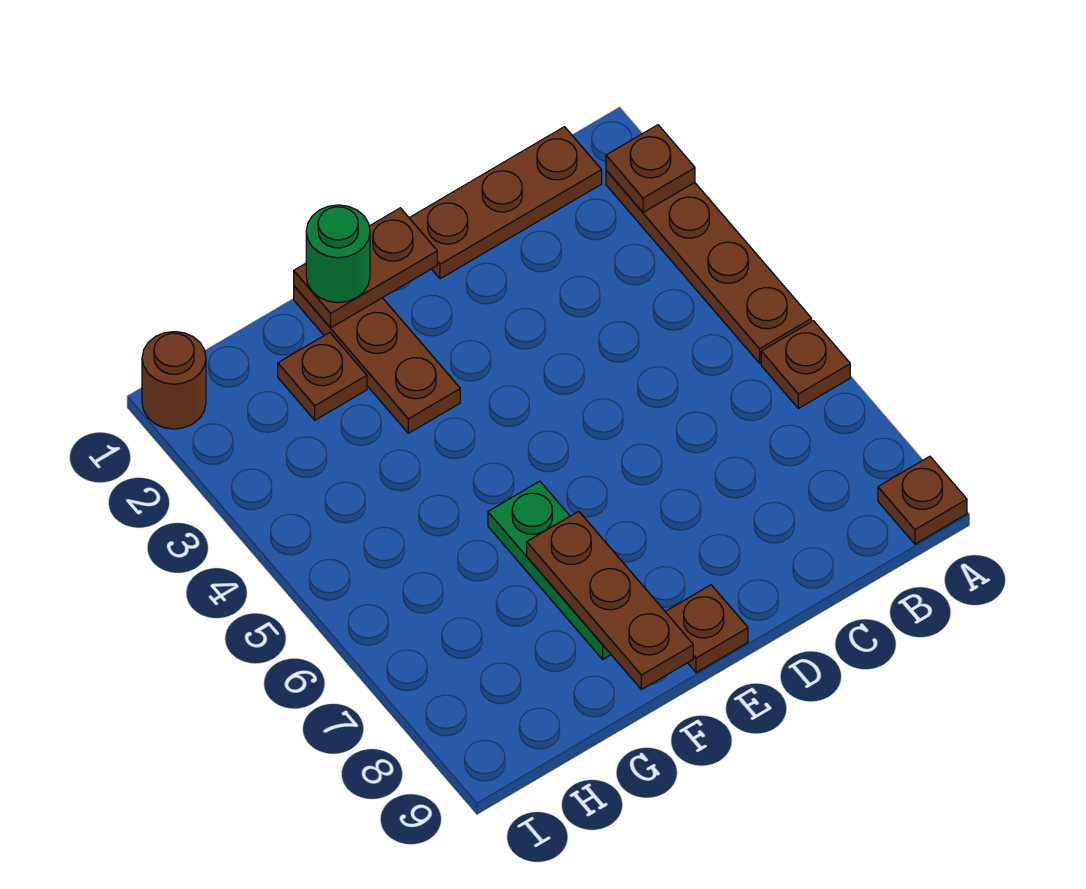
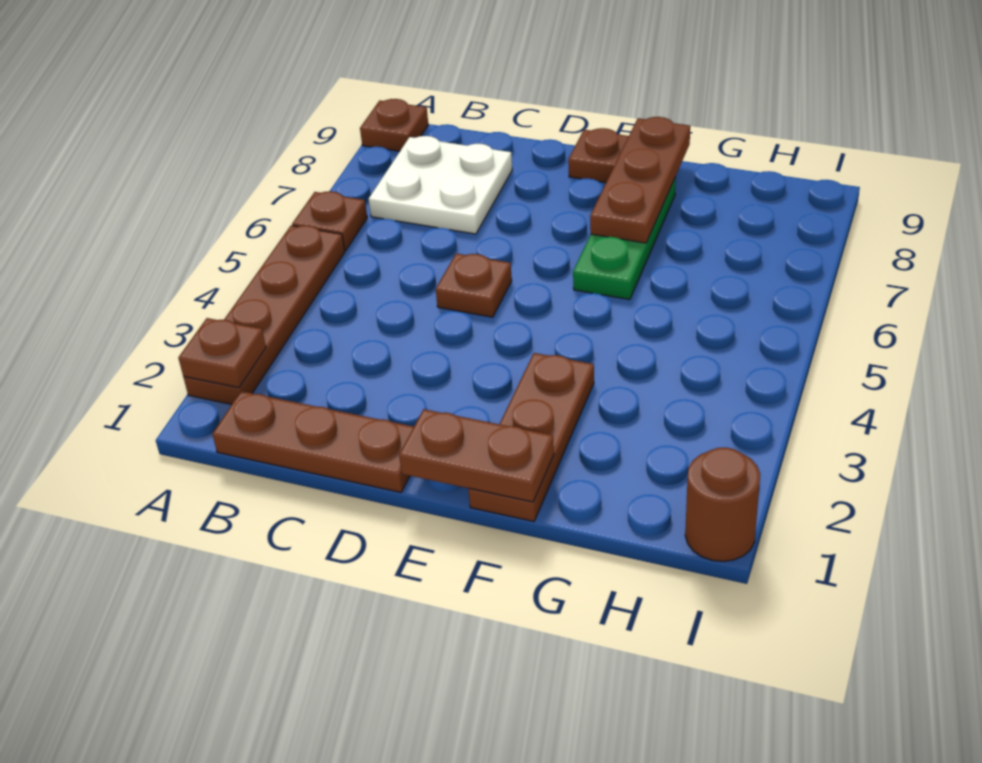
none -> white plate B7:C8 level 1
green round brick F1 level 3 -> none
brown plate G2 level 1 -> brown plate D5 level 1

